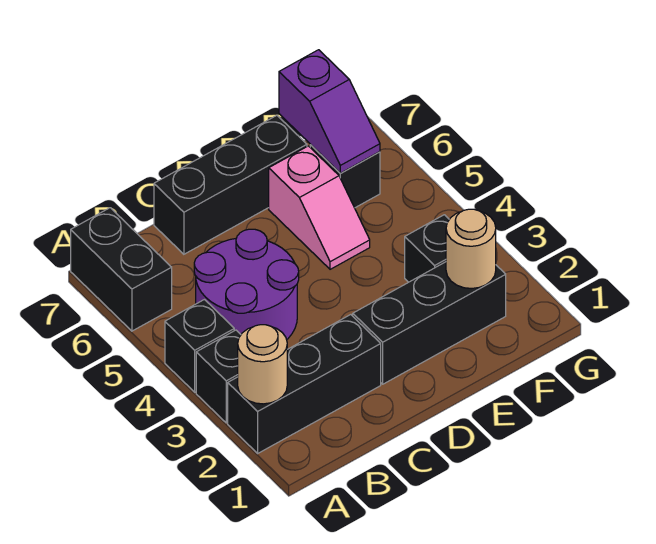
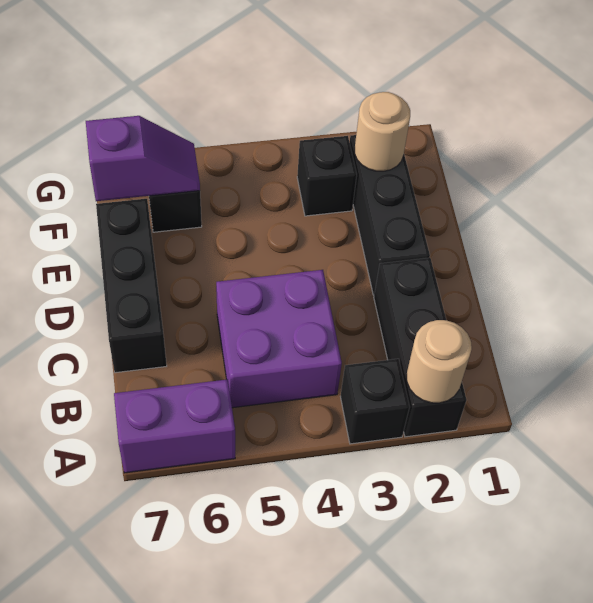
black brick A4 level 1 -> none
black brick A6:A7 level 1 -> purple brick A6:A7 level 1
purple round brick B4:C5 level 1 -> purple brick B4:C5 level 1
pink slope E5:E6 level 1 top 6 -> none

